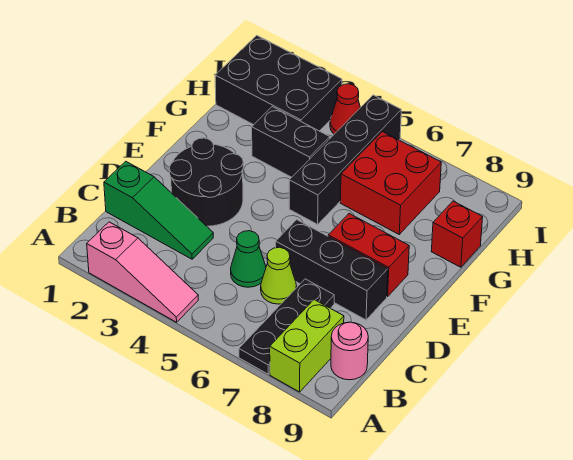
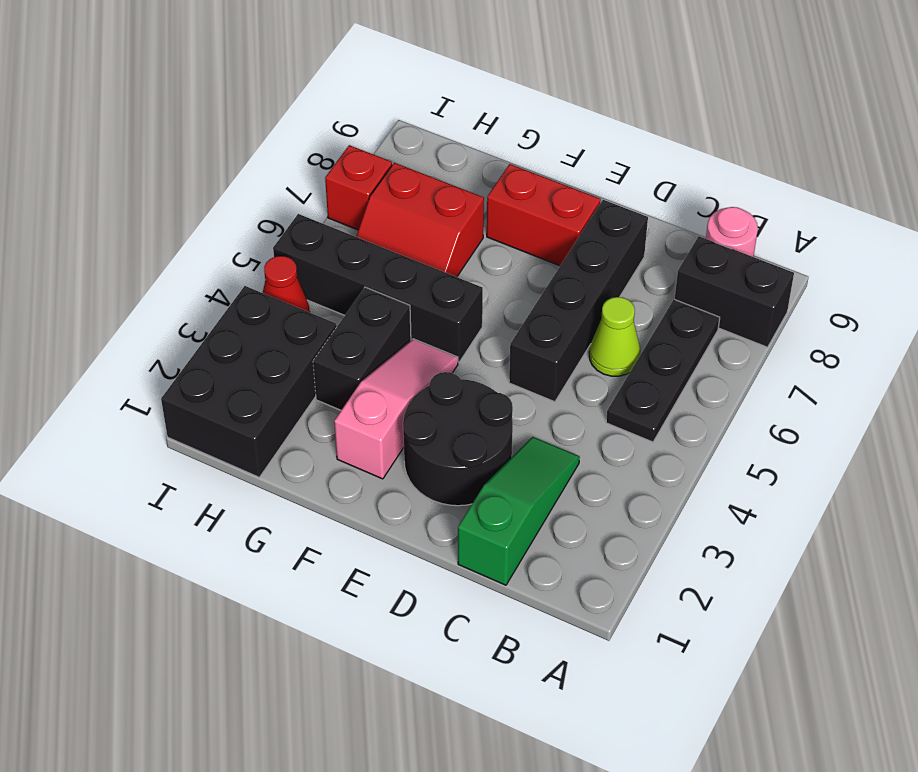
pink slope A2:A4 level 1 top 2 -> pink slope F2:F4 level 1 top 2
black plate A7:C7 level 1 -> black plate B5:B7 level 1
lime brick A8:B8 level 1 -> black brick A8:B8 level 1
green cone C5 level 1 -> none
black brick D6:D8 level 1 -> black brick D5:D8 level 1
red brick E7:E8 level 1 -> red brick E8:F8 level 1
red brick G6:H7 level 1 -> red slope G6:H7 level 1 top 7
red brick G9 level 1 -> red brick I7 level 1

